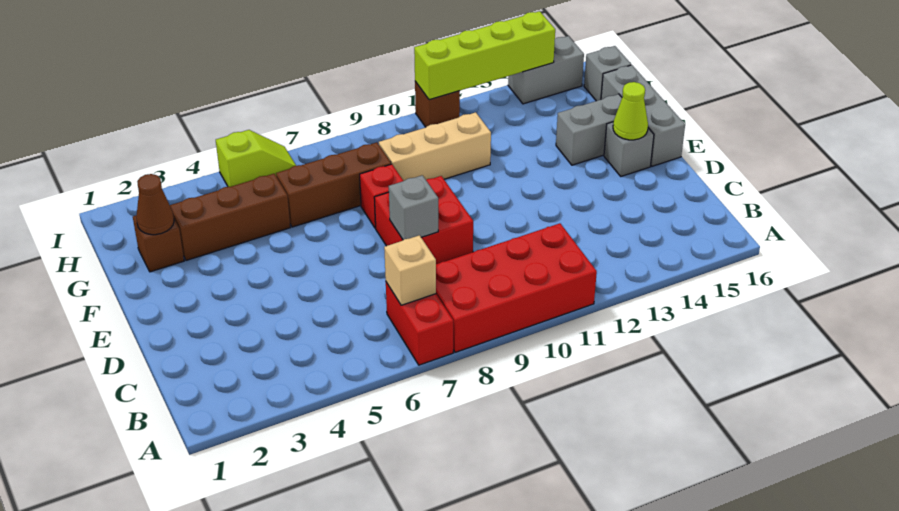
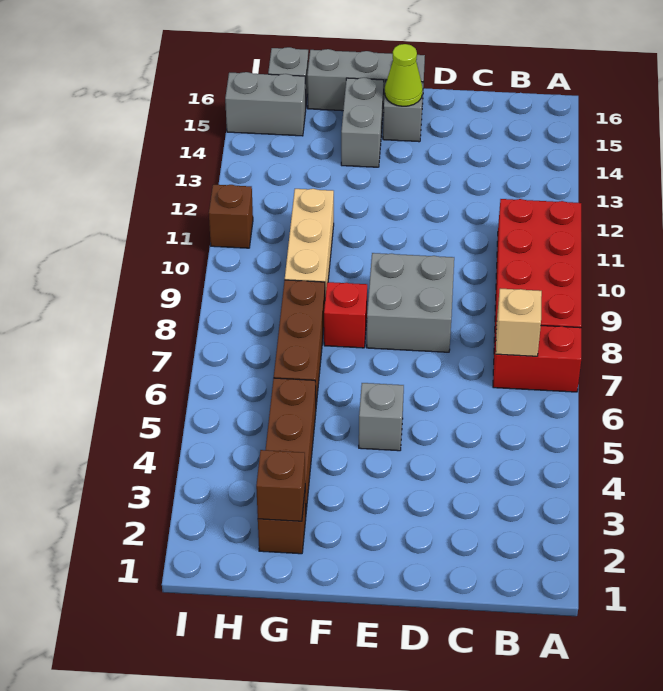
red brick D8:E9 level 1 -> grey brick D8:E9 level 1
grey brick D8 level 2 -> grey brick E5 level 1
brown cone G2 level 2 -> brown brick G2 level 2
lime slope I5:I6 level 1 top 5 -> none
lime brick I11:I14 level 2 -> none
grey brick I14:I15 level 1 -> grey brick H15:I15 level 1

